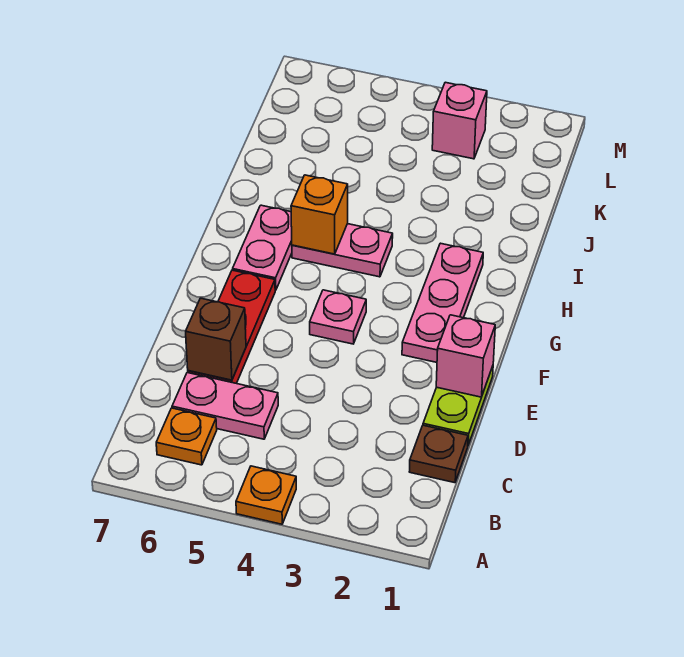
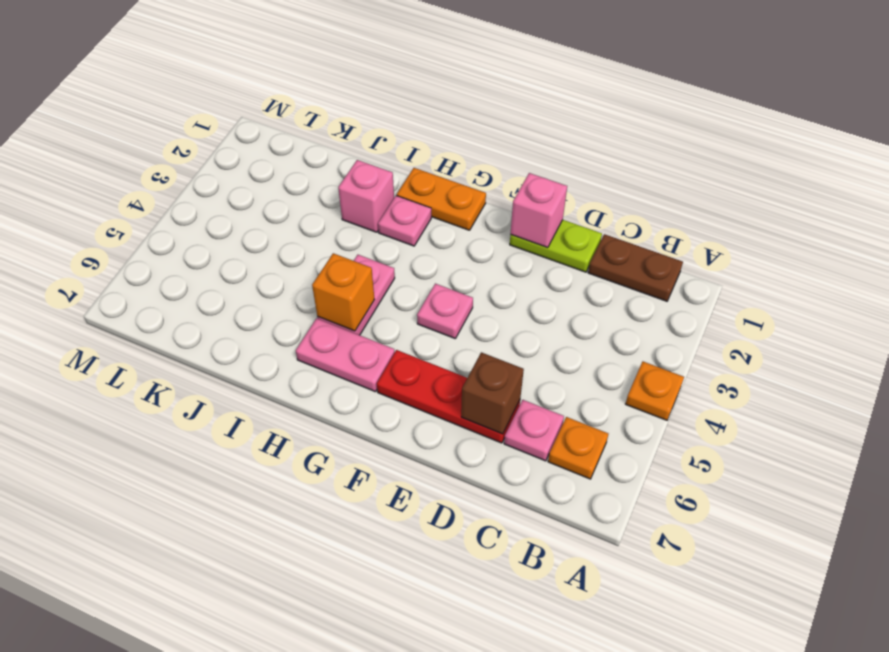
brown plate C1 level 1 -> brown plate B1:C1 level 1
pink plate C5:C6 level 1 -> pink plate C6 level 1
pink plate F2:H2 level 1 -> pink plate H2 level 1
none -> orange plate G1:H1 level 1
pink brick L3 level 1 -> pink brick I2 level 1

